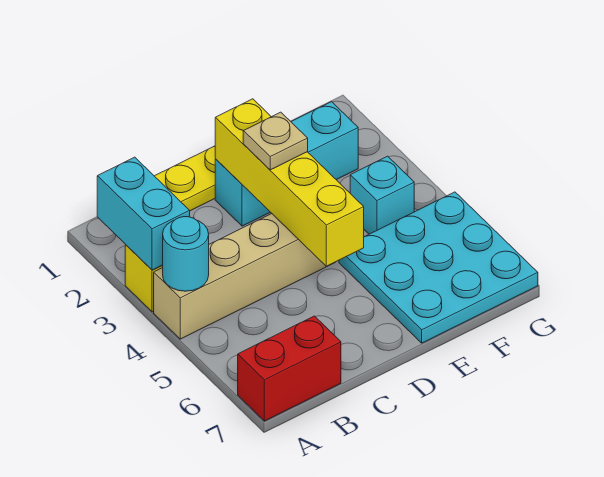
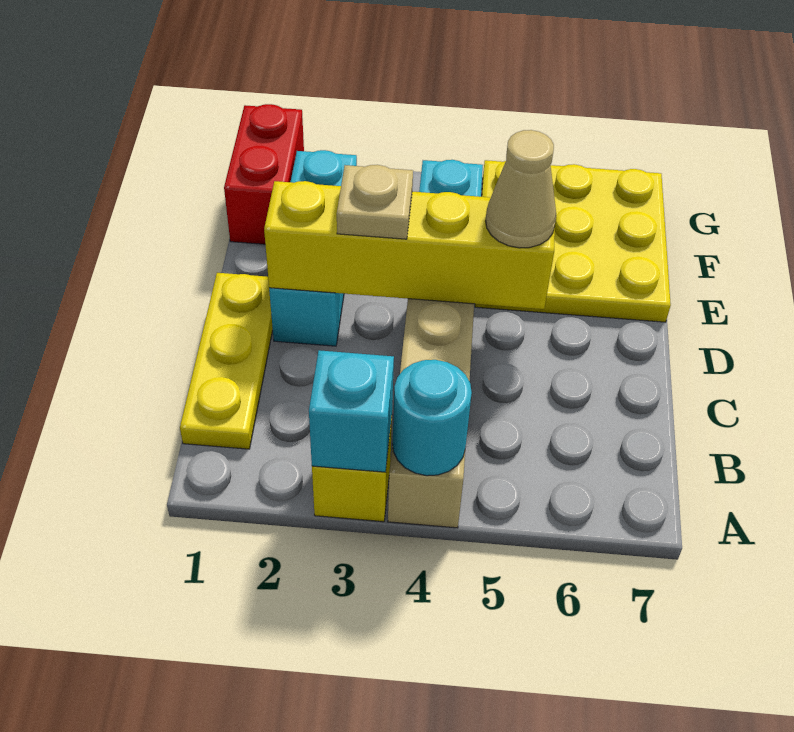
cyan brick A2:A3 level 2 -> cyan brick A3 level 2
red brick A7:B7 level 1 -> red brick F1:G1 level 1
none -> tan cone D5 level 3
cyan plate E5:G7 level 1 -> yellow plate E5:G7 level 1

